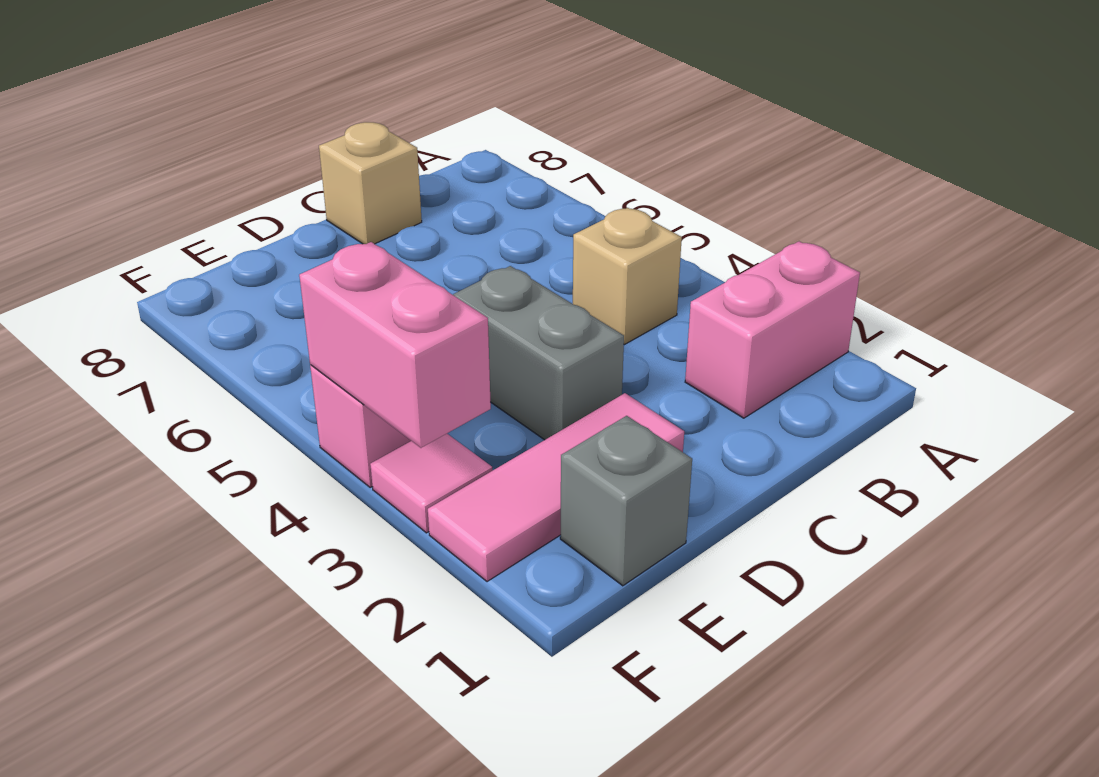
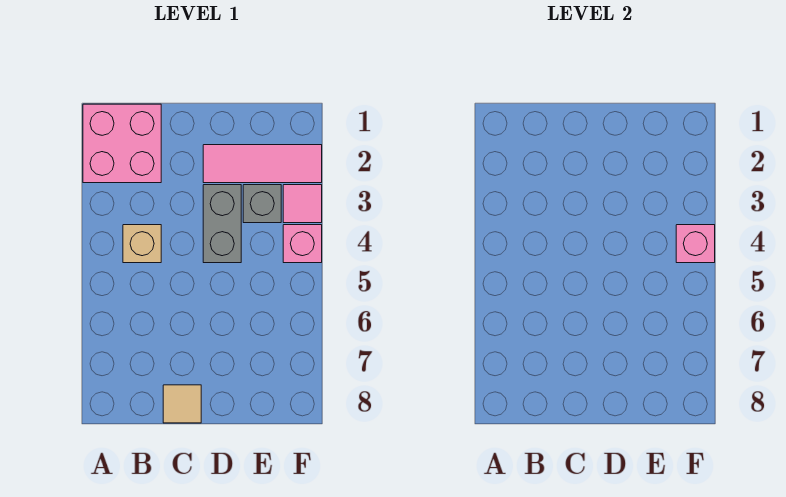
pink brick A2:B2 level 1 -> pink brick A1:B2 level 1
tan brick C8 level 1 -> tan tile C8 level 1
grey brick E1 level 1 -> grey brick E3 level 1
pink brick F3:F4 level 2 -> pink brick F4 level 2

